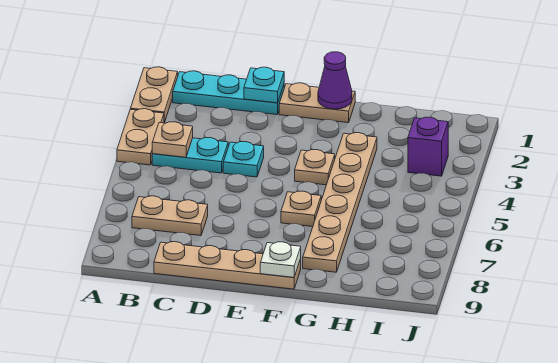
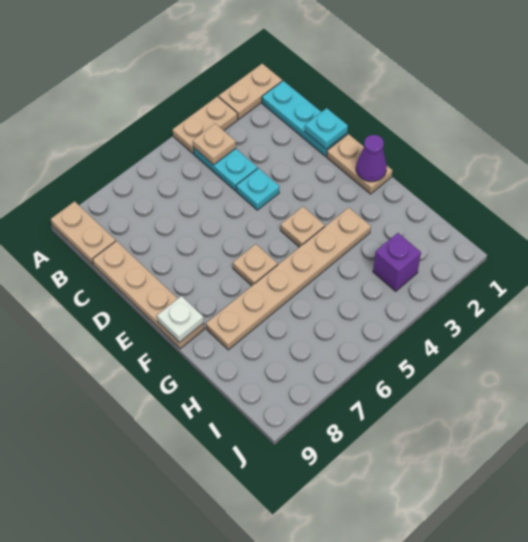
tan plate B7:C7 level 1 -> tan plate A9:B9 level 1

